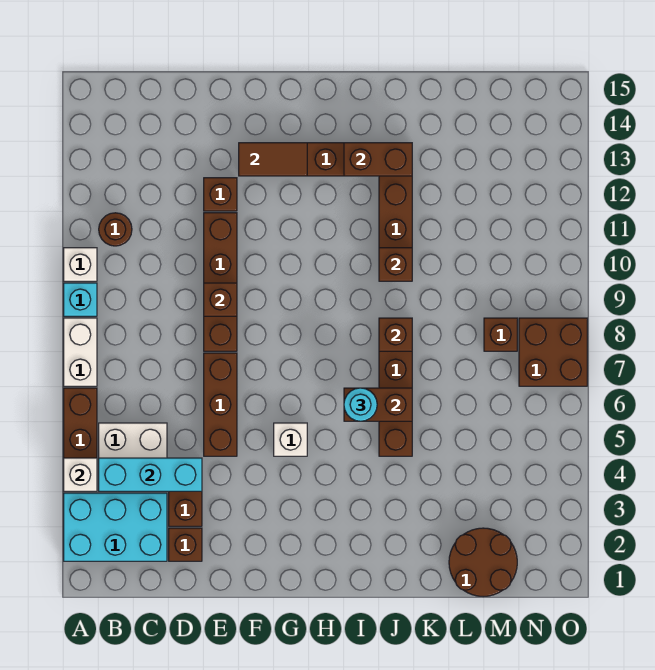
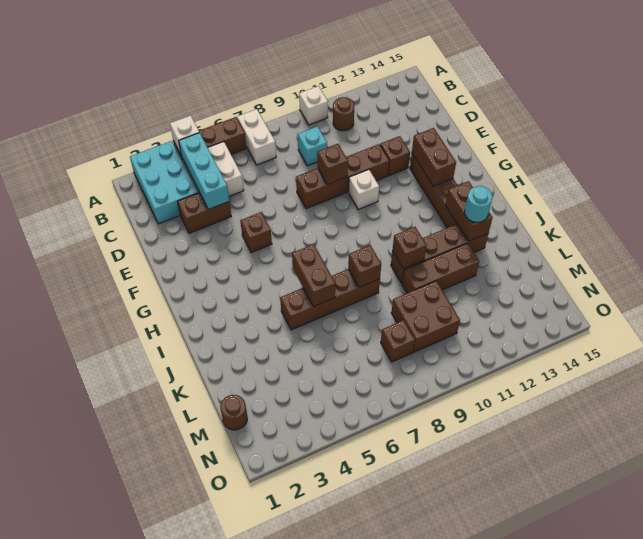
white brick A7:A8 level 1 -> white brick A7:B7 level 1
cyan brick A9 level 1 -> cyan brick C9 level 1
brown brick D2 level 1 -> brown brick F5 level 1
brown brick E5:E7 level 1 -> brown brick K10:K12 level 1
brown tile F13:G13 level 2 -> brown brick F13:G13 level 2
white brick G5 level 1 -> white brick F10 level 1
cyan round brick I6 level 3 -> cyan round brick J13 level 3
brown round brick L1:M2 level 1 -> brown round brick M1 level 1
brown brick N7:O8 level 1 -> brown brick L9:M10 level 1

